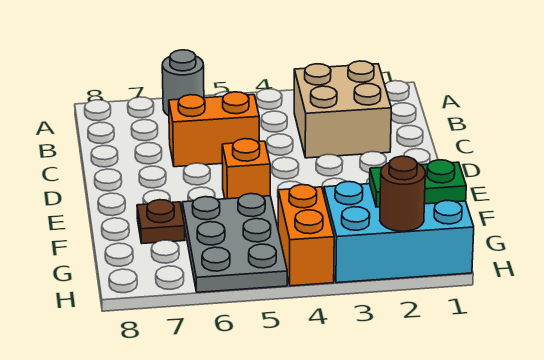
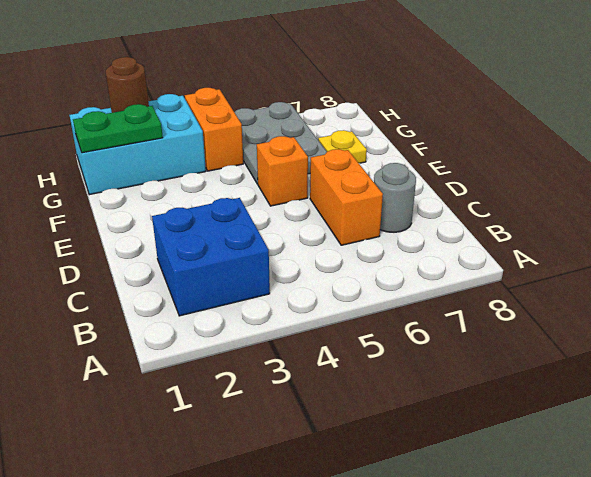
grey round brick A6 level 1 -> grey round brick C7 level 1
tan brick B2:C3 level 1 -> blue brick B2:C3 level 1
orange brick C5:C6 level 1 -> orange brick C6:D6 level 1
brown plate F7 level 1 -> yellow plate F7 level 1

